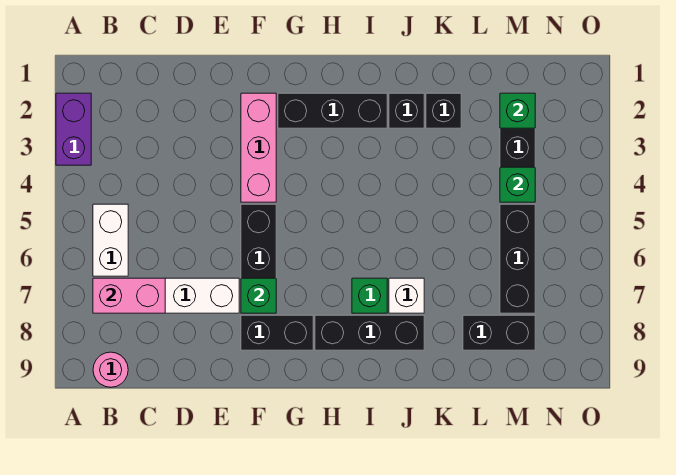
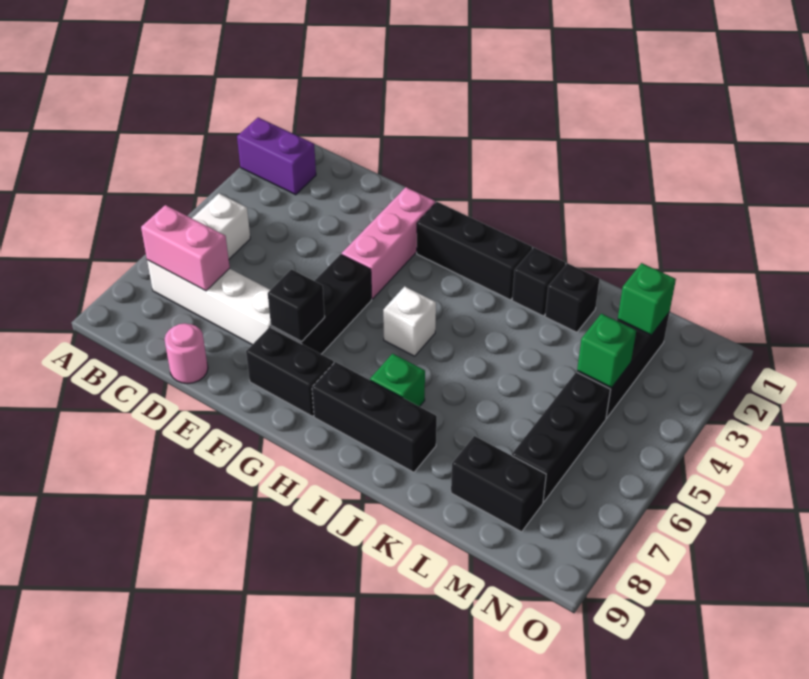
purple brick A2:A3 level 1 -> purple brick A2:B2 level 1
pink round brick B9 level 1 -> pink round brick D9 level 1
green brick F7 level 2 -> black brick F7 level 2
white brick J7 level 1 -> white brick H5 level 1

